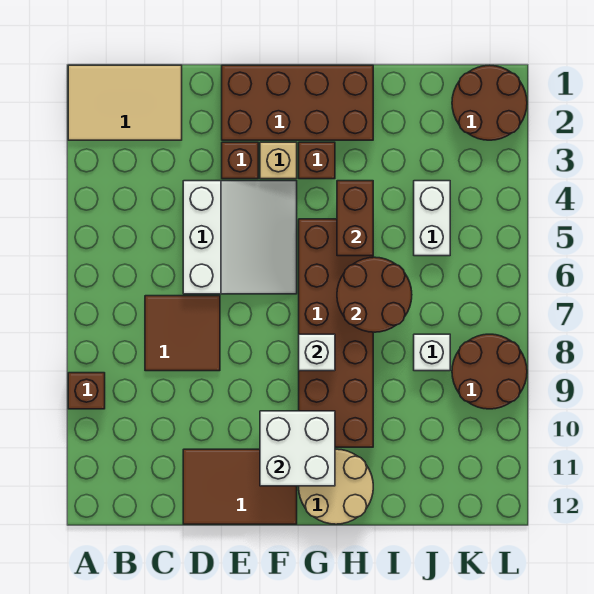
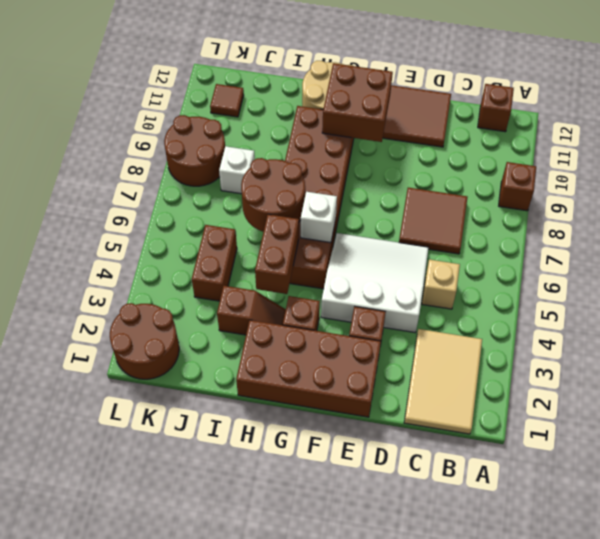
tan tile A1:C2 level 1 -> tan tile B1:C3 level 1
none -> brown brick B12 level 1
white slope D4:F6 level 1 top D -> white slope D4:F6 level 1 top 4
tan brick F3 level 1 -> tan brick C5 level 1
white brick F10:G11 level 2 -> brown brick F10:G11 level 2
white brick G8 level 2 -> white brick G6 level 2
none -> brown slope H3:I3 level 1 top I
white brick J4:J5 level 1 -> brown brick J4:J5 level 1
none -> brown tile K11 level 1

